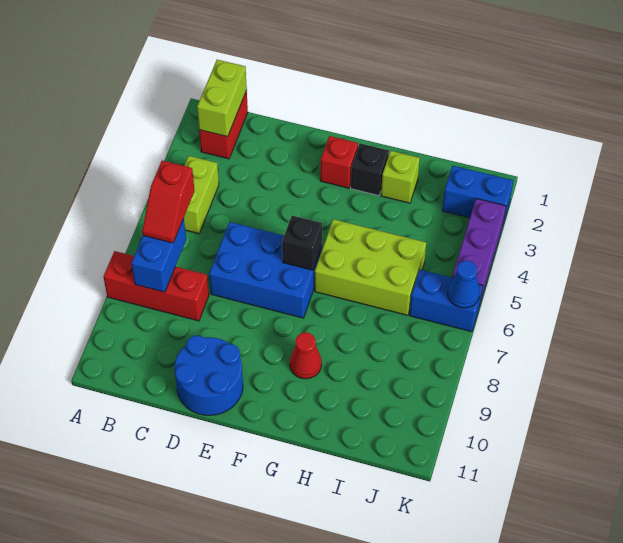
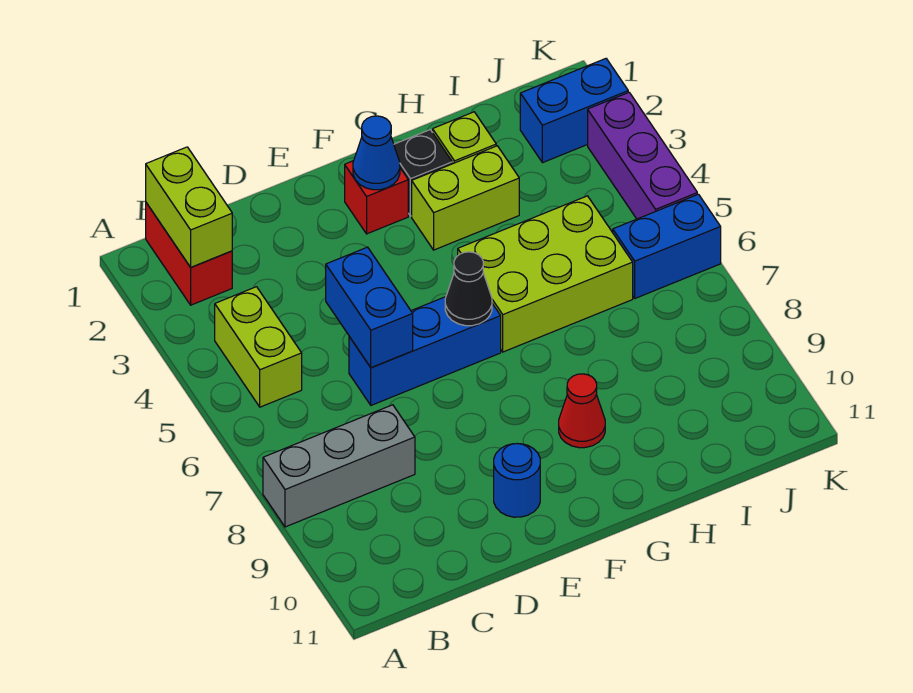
red brick A8:C8 level 1 -> grey brick A8:C8 level 1
red slope B6:B7 level 3 top 6 -> none
blue brick B7:B8 level 2 -> blue brick D5:D6 level 2
blue brick D6:F7 level 1 -> blue brick D6:F6 level 1
blue round brick D10:E11 level 1 -> blue round brick E10 level 1
black brick F6 level 2 -> black cone F6 level 2
none -> lime brick G3:H3 level 1
blue cone K6 level 2 -> blue cone F2 level 2

